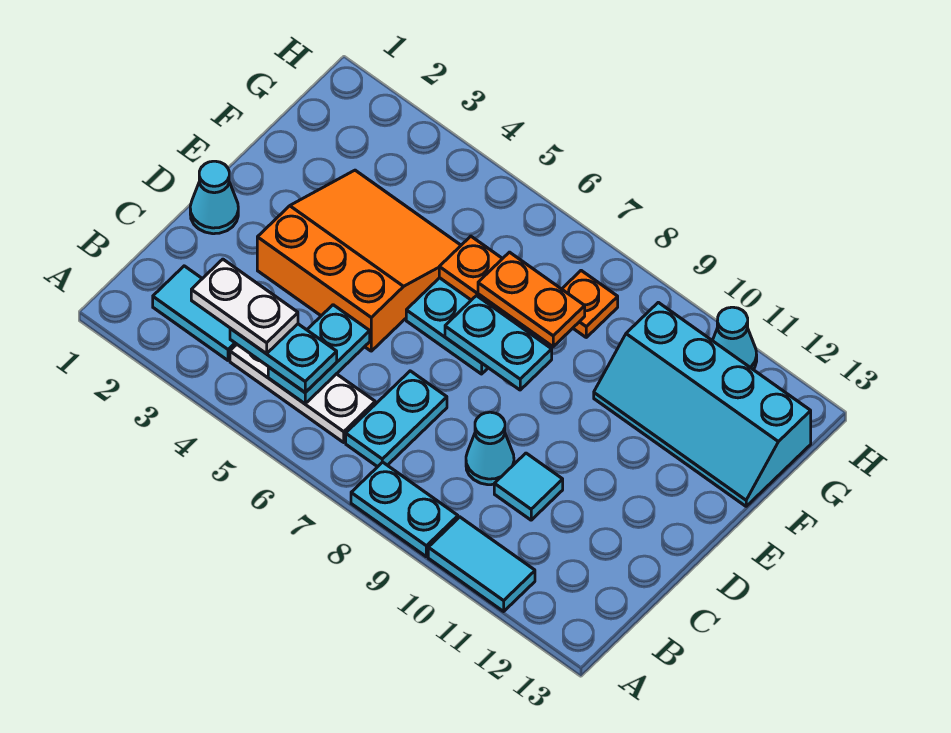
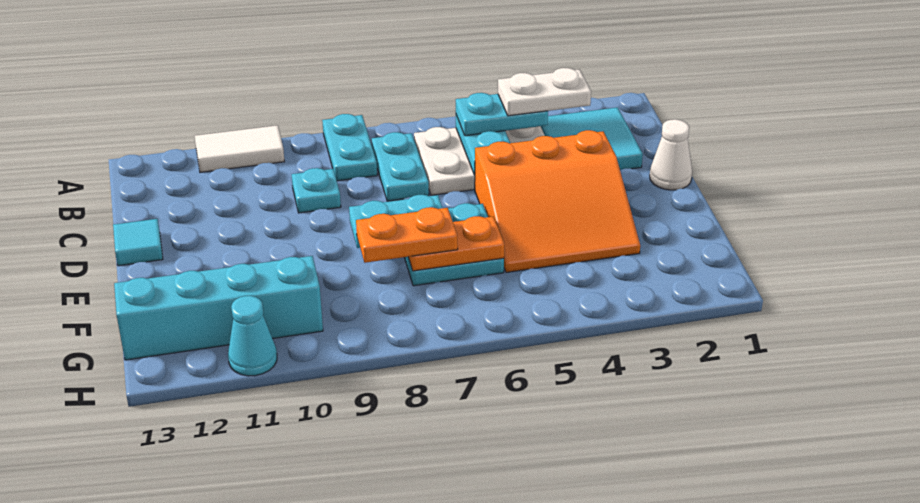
cyan plate A8:A9 level 1 -> cyan plate A8:B8 level 1
cyan tile A10:A11 level 1 -> white tile A10:A11 level 1
cyan tile B2:B3 level 1 -> cyan tile B2:C3 level 1
white plate B4:B6 level 1 -> white plate B4:C6 level 1
cyan cone C9 level 1 -> cyan plate C9 level 1
cyan tile C10 level 1 -> cyan tile D13 level 1
cyan cone D1 level 1 -> white cone D1 level 1
orange plate G8 level 1 -> none

